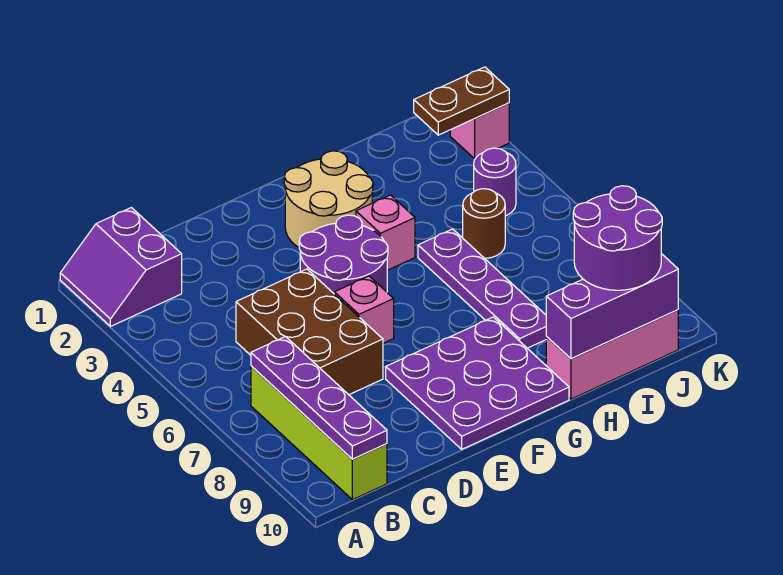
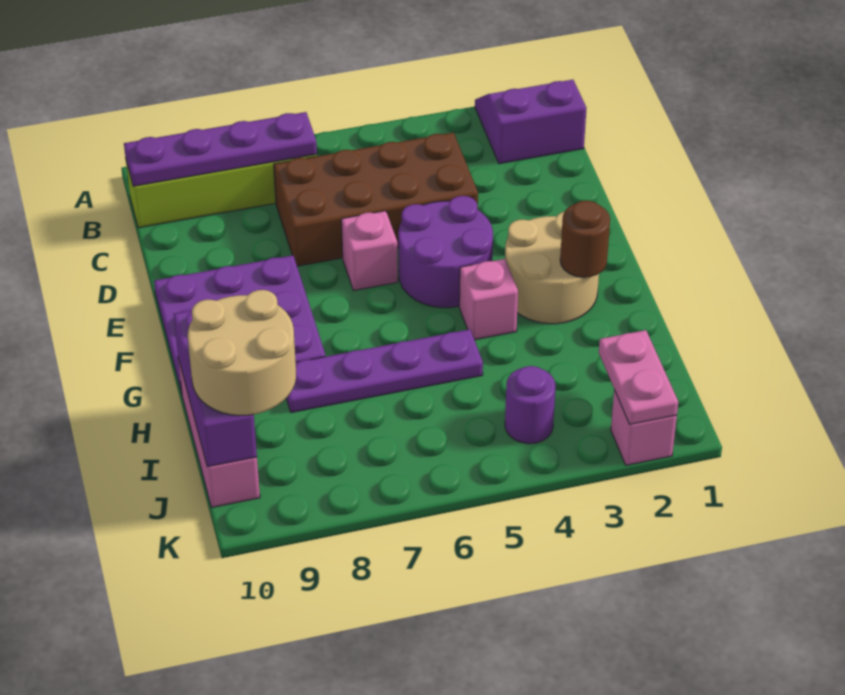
brown brick C5:D7 level 1 -> brown brick C4:D7 level 1
brown round brick I5 level 1 -> brown round brick G2 level 2
purple round brick I9:J10 level 3 -> tan round brick I9:J10 level 3
brown plate J2:K2 level 2 -> pink plate J2:K2 level 2

